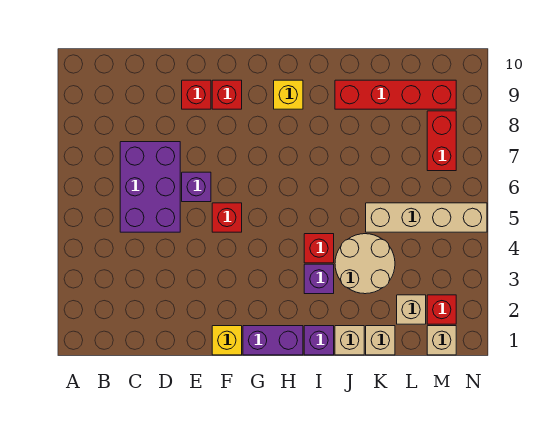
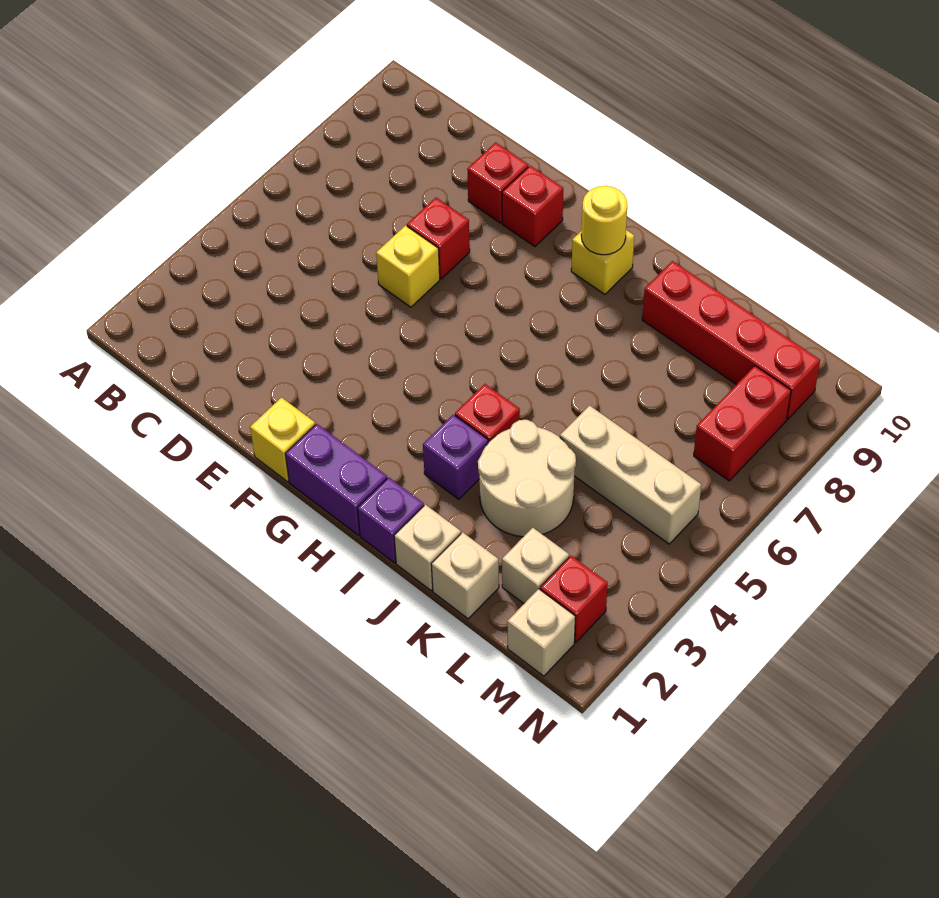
purple brick C5:D7 level 1 -> none
purple brick E6 level 1 -> yellow brick E6 level 1
red brick F5 level 1 -> red brick E7 level 1
none -> yellow round brick H9 level 2
tan brick K5:N5 level 1 -> tan brick K5:M5 level 1

